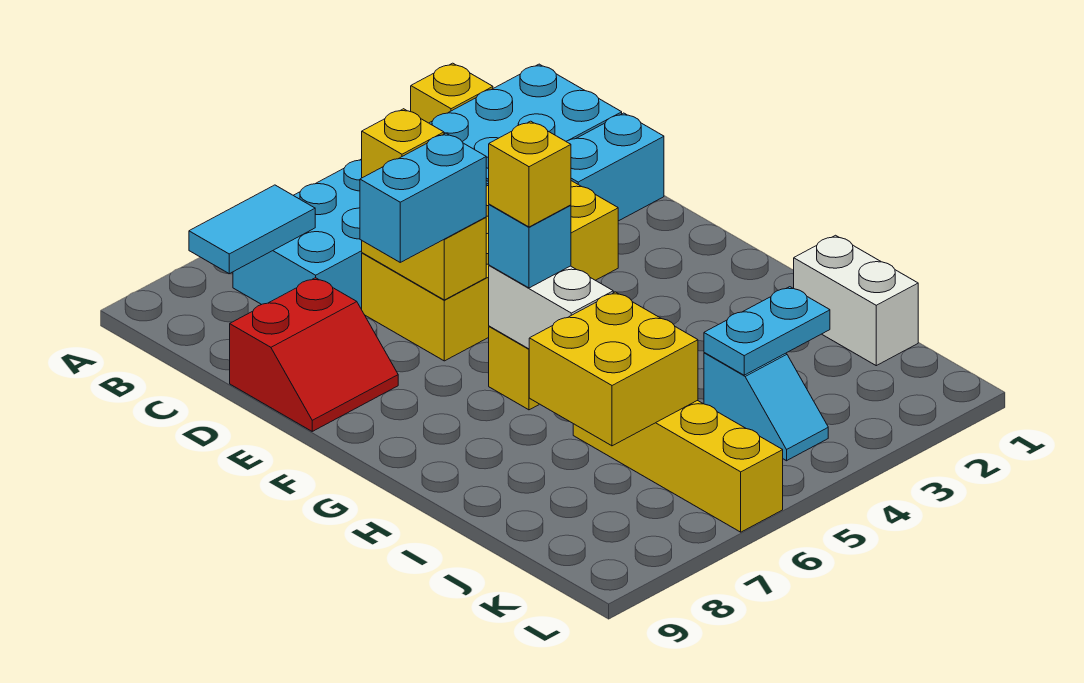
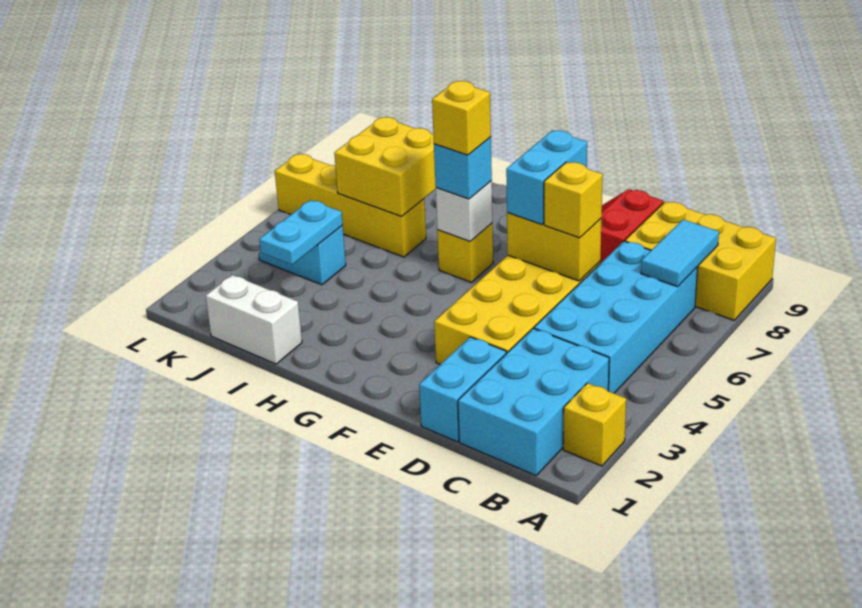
none -> yellow brick A8:C9 level 1
white brick G6:H6 level 2 -> white brick G6 level 2

